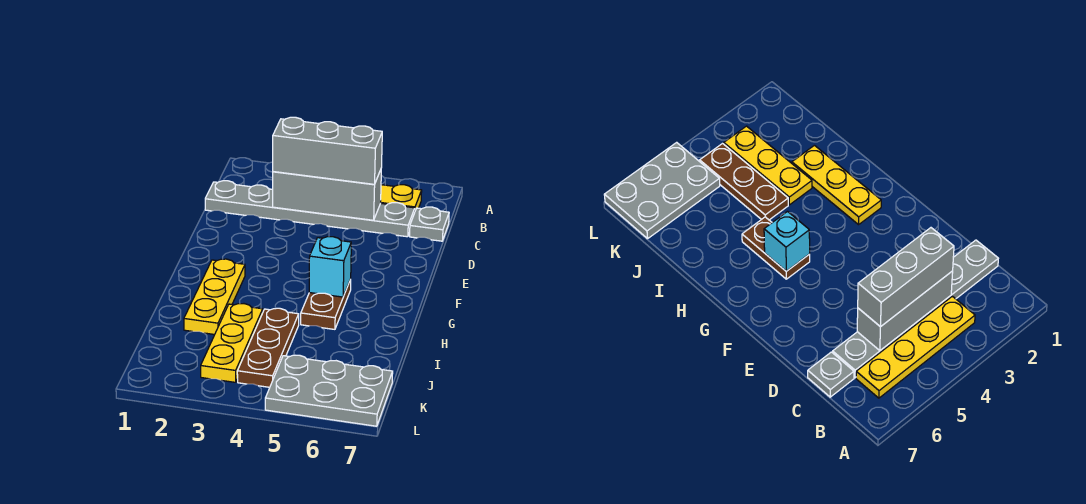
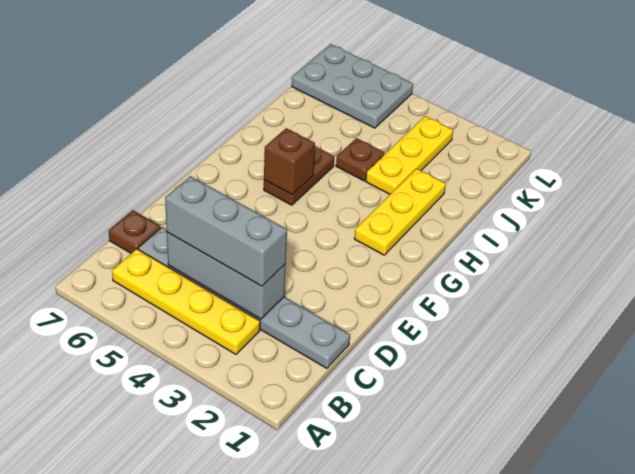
grey plate C7 level 1 -> brown plate C7 level 1
cyan brick G5 level 2 -> brown brick G5 level 2
brown plate I4:K4 level 1 -> brown plate I4 level 1

